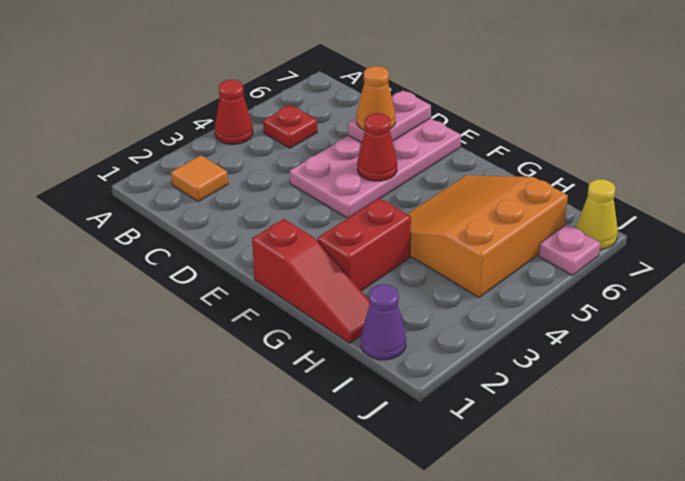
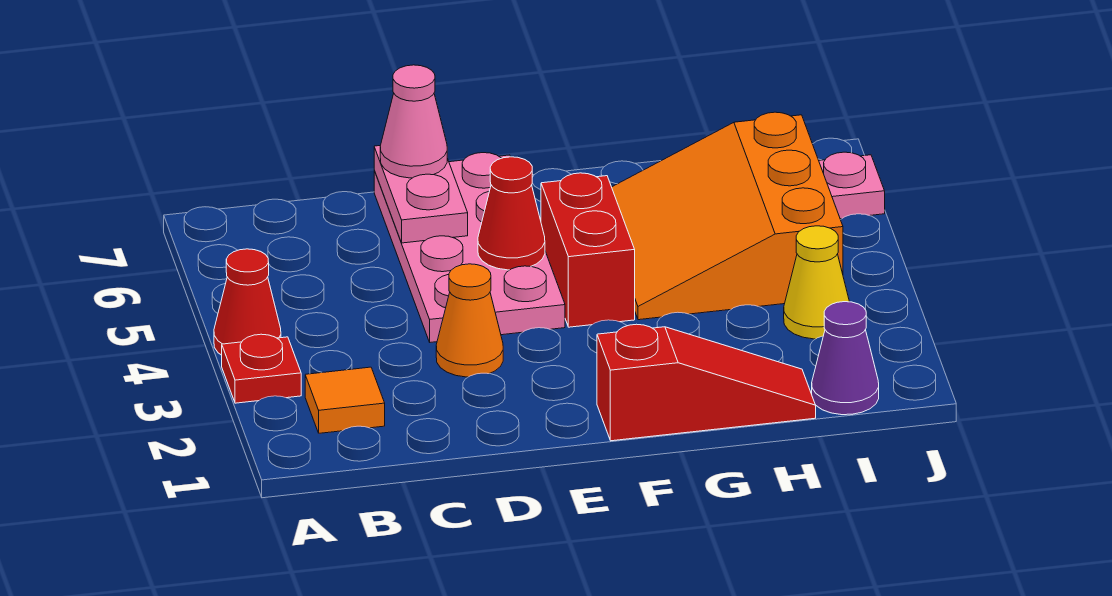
red plate B5 level 1 -> red plate A3 level 1
orange cone D6 level 3 -> orange cone D3 level 1
none -> pink cone D7 level 3
red brick G2:G3 level 1 -> red brick F4:F5 level 1
yellow cone J7 level 1 -> yellow cone I3 level 1

